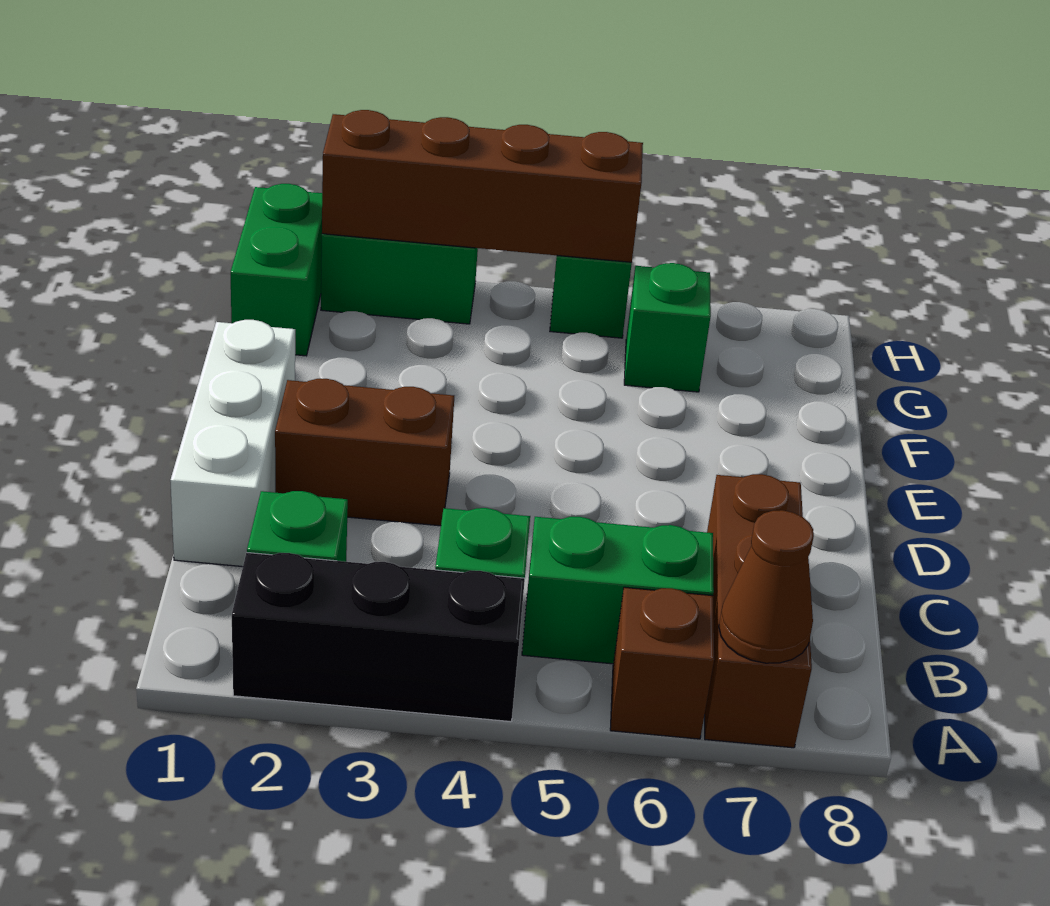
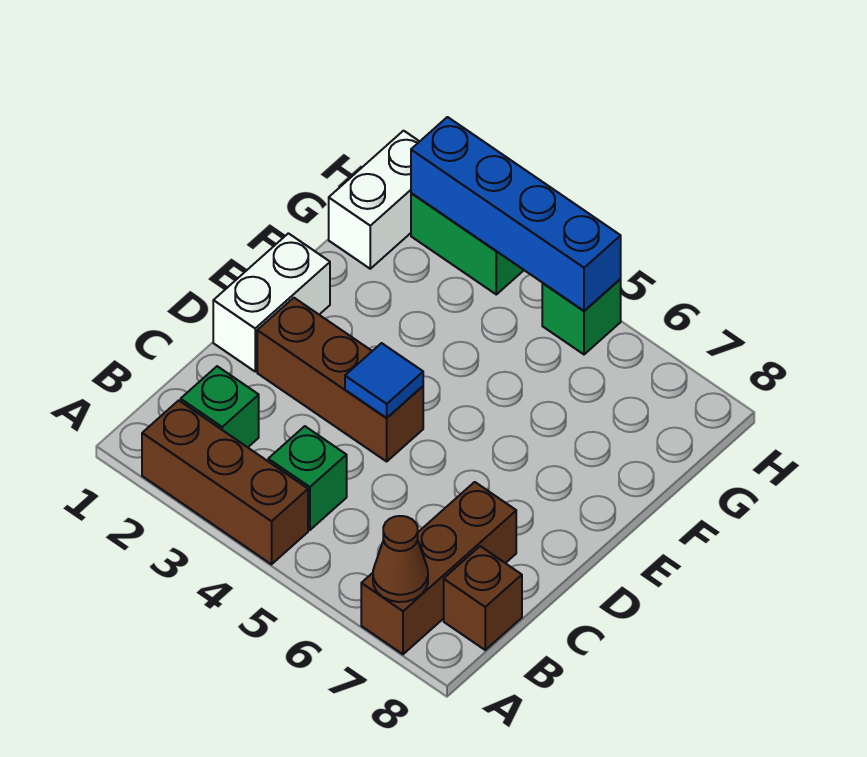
black brick A2:A4 level 1 -> brown brick A2:A4 level 1
brown brick A6 level 1 -> brown brick B8 level 1
green brick B5:B6 level 1 -> none
white brick C1:E1 level 1 -> white brick D1:E1 level 1
brown brick D2:D3 level 1 -> brown brick D2:D4 level 1
none -> blue tile D4 level 2
green brick G1:H1 level 1 -> white brick G1:H1 level 1
green brick G6 level 1 -> none
brown brick H2:H5 level 2 -> blue brick H2:H5 level 2

